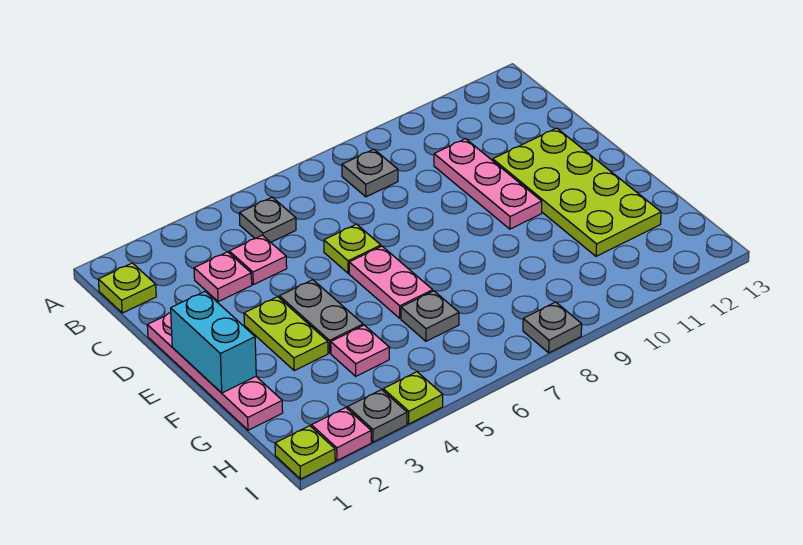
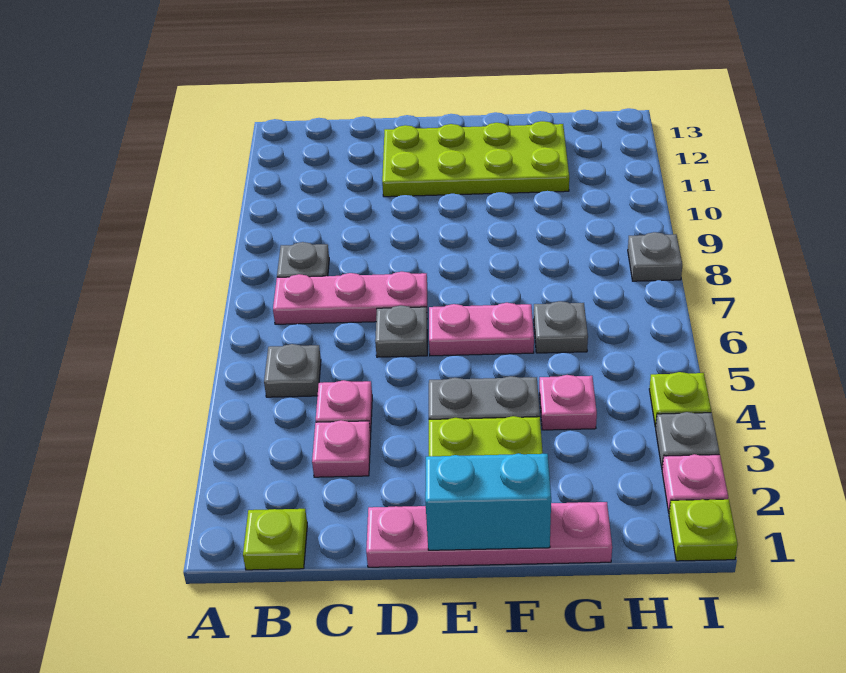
pink plate C10:E10 level 1 -> pink plate B7:D7 level 1
lime plate D6 level 1 -> grey plate D6 level 1

